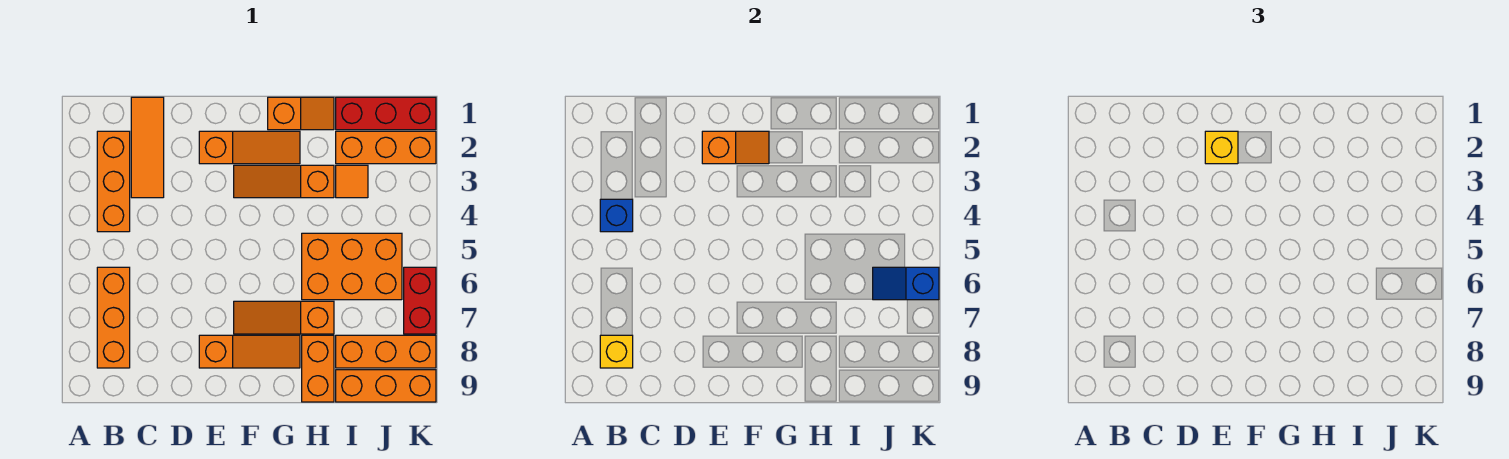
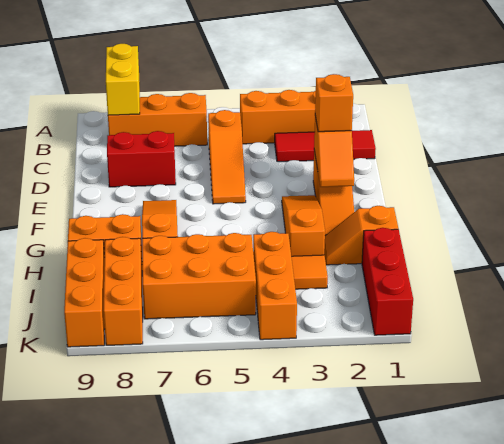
blue brick B4 level 2 -> none
yellow brick B8 level 2 -> yellow brick A8:B8 level 2
orange tile C1:C3 level 1 -> red tile C1:C3 level 1
yellow brick E2 level 3 -> orange brick E2 level 3
orange slope E8:G8 level 1 top E -> orange slope C5:E5 level 1 top C
orange slope G1:H1 level 1 top G -> orange slope H1:H2 level 1 top 1
orange brick H5:J6 level 1 -> orange brick I5:J7 level 1
orange brick I2:K2 level 1 -> orange brick I4:K4 level 1
blue slope J6:K6 level 2 top K -> none
red brick K6:K7 level 1 -> red brick D7:D8 level 1

